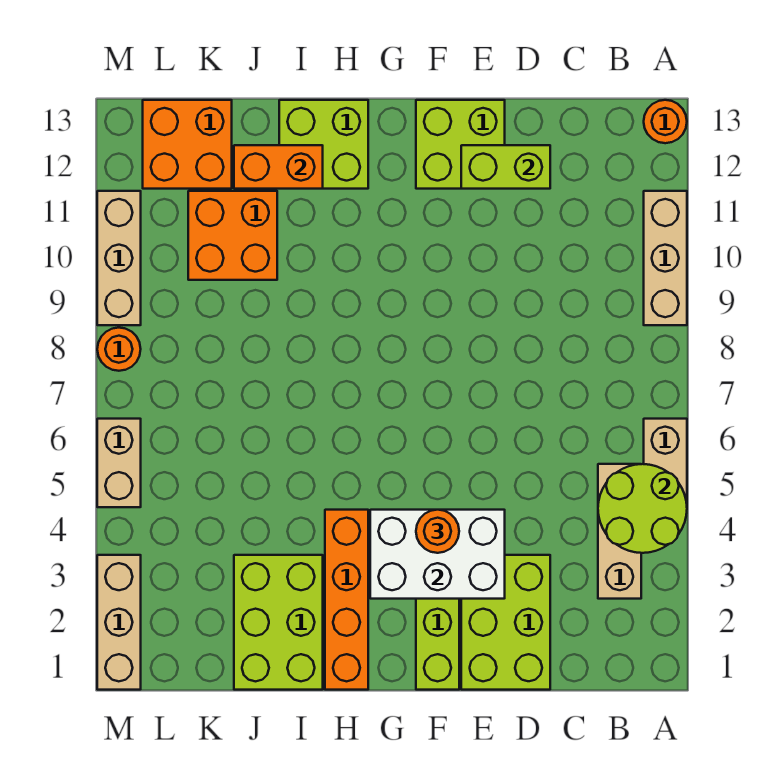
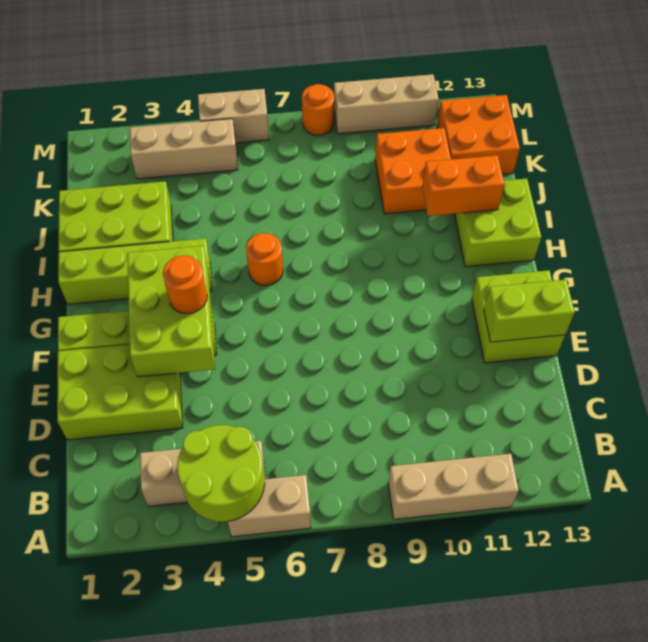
orange round brick A13 level 1 -> orange round brick H6 level 1
lime brick D12:E12 level 2 -> lime brick E12:E13 level 2
white brick E3:G4 level 2 -> lime brick E3:G4 level 2
orange brick H1:H4 level 1 -> lime brick H1:H4 level 1
orange brick I12:J12 level 2 -> orange brick I11:I12 level 2
tan brick M1:M3 level 1 -> tan brick L3:L5 level 1

